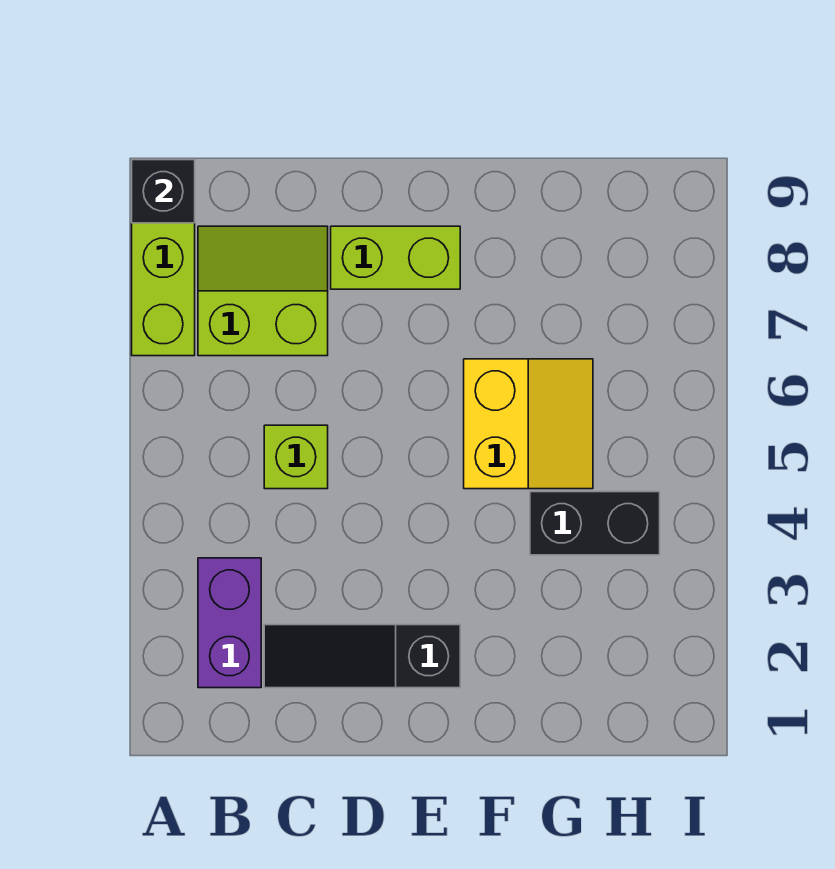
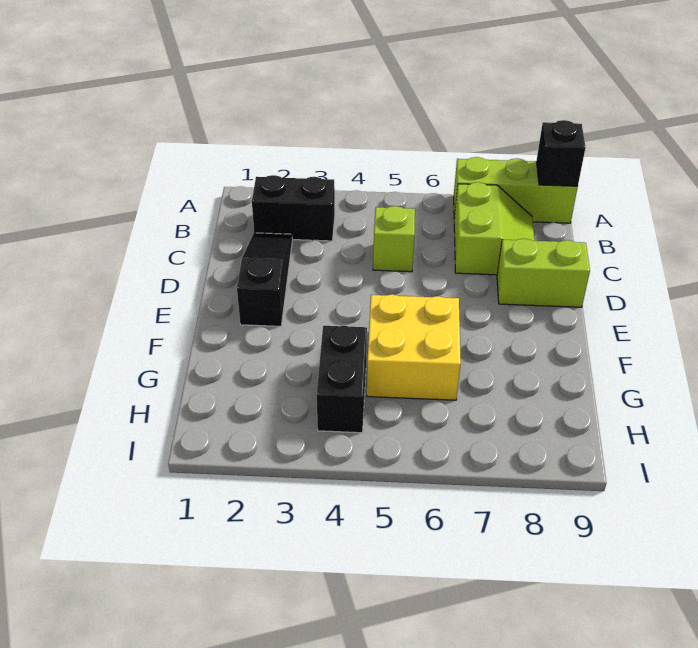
purple brick B2:B3 level 1 -> black brick B2:B3 level 1
lime brick D8:E8 level 1 -> lime brick D8:D9 level 1
yellow slope F5:G6 level 1 top F -> yellow brick F5:G6 level 1

